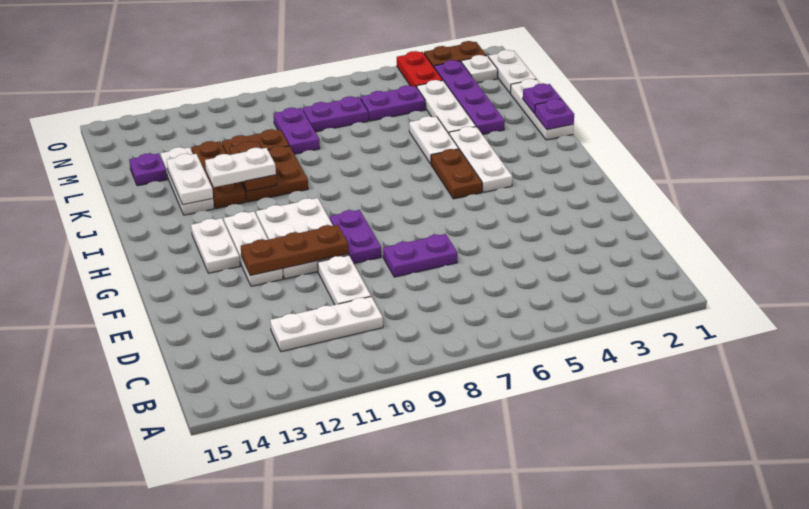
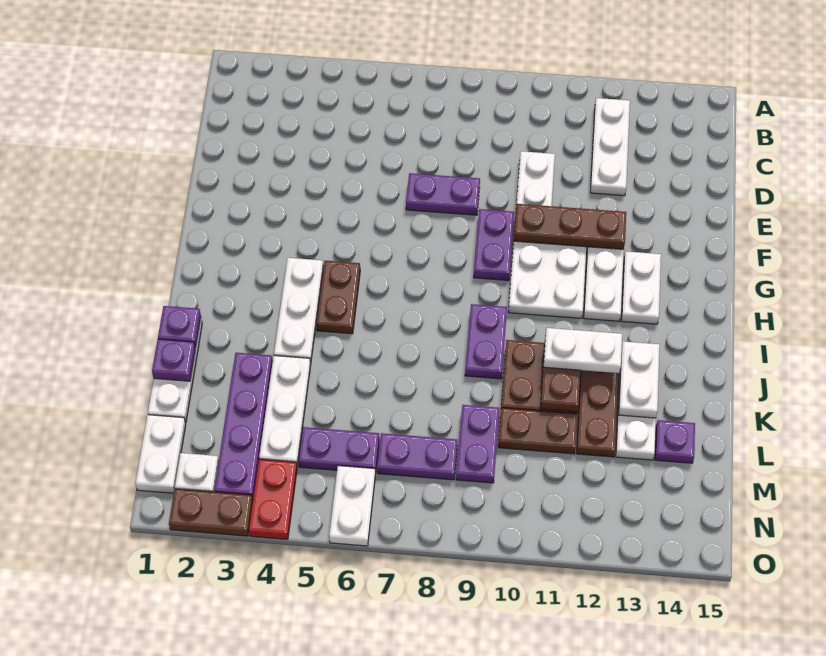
white plate C10:C12 level 1 -> white plate B12:D12 level 1
none -> purple plate I9:J9 level 1
white plate J5:K5 level 1 -> white plate N6:O6 level 1

